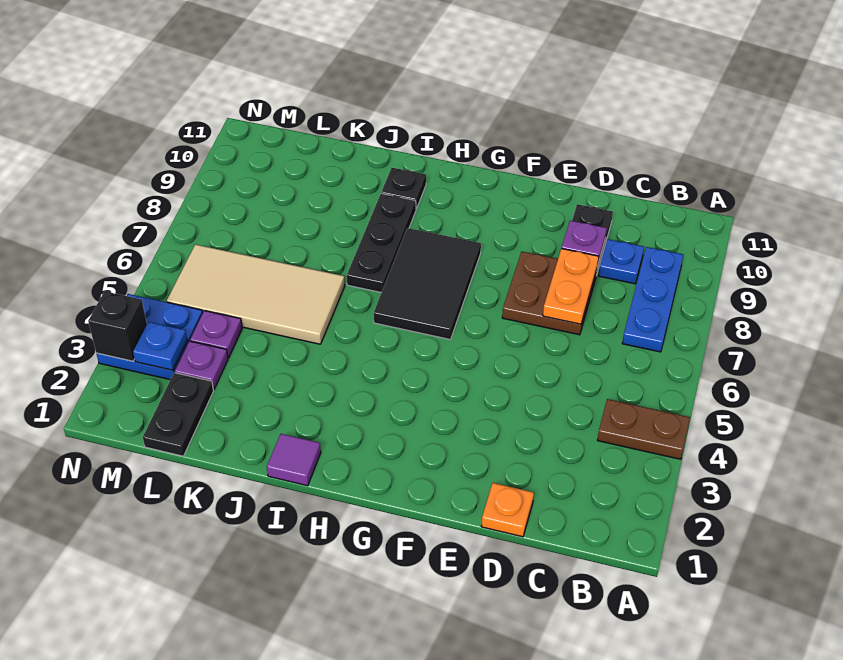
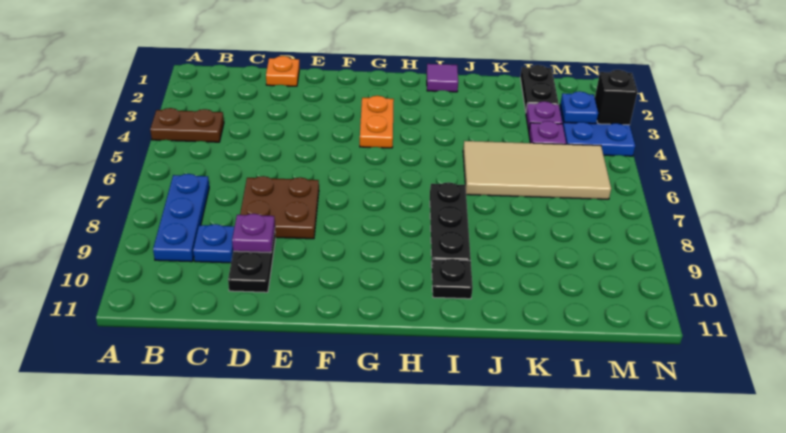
orange plate D7:D8 level 2 -> orange plate G3:G4 level 1
black tile G6:H8 level 1 -> none

